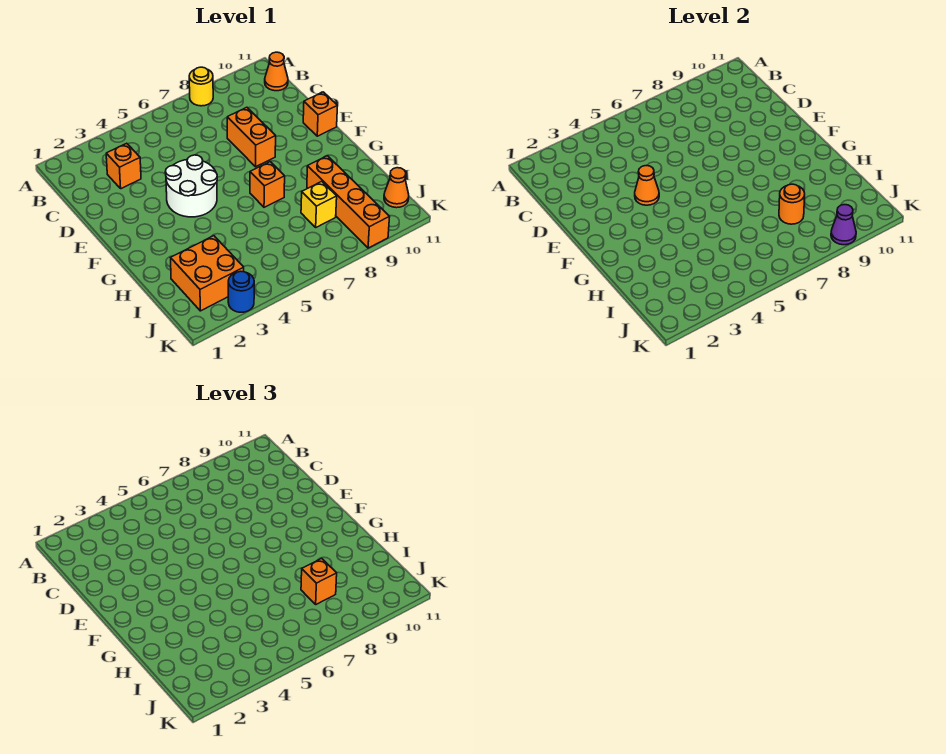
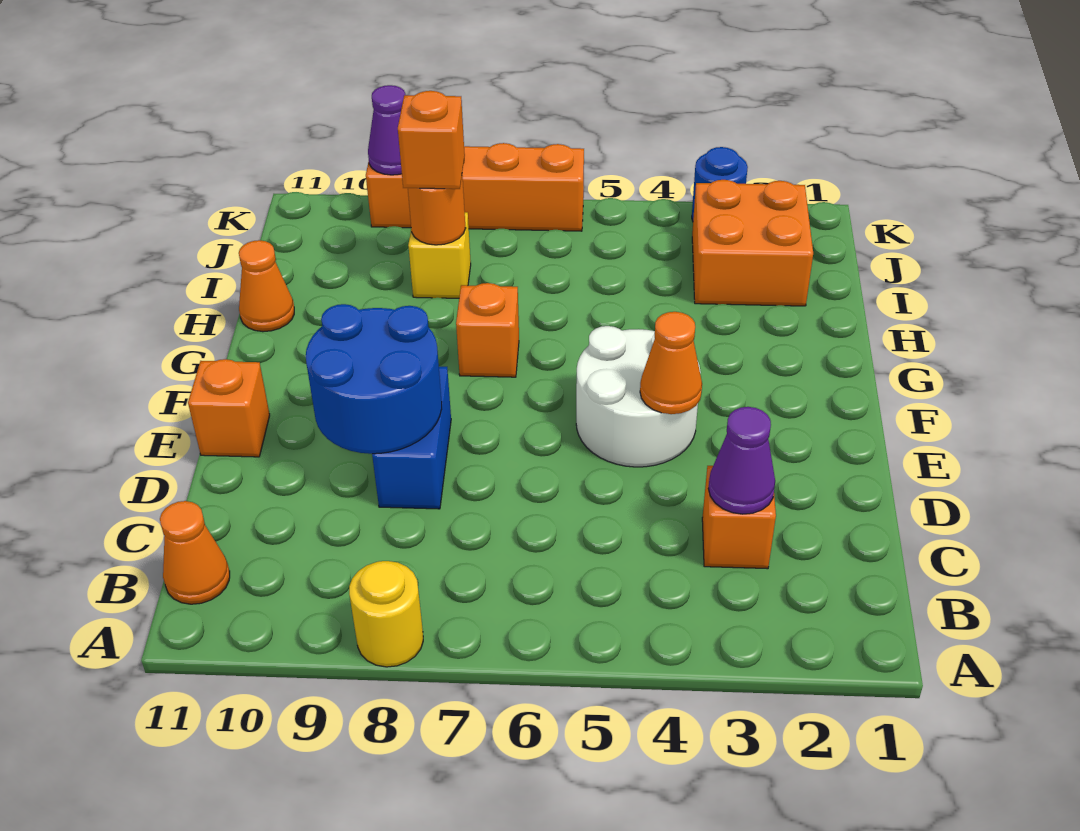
none -> purple cone C3 level 2
orange brick D8:E8 level 1 -> blue brick D8:E8 level 1
none -> blue round brick D8:E9 level 2
orange brick H9:K9 level 1 -> orange brick K6:K9 level 1
orange cone J11 level 1 -> orange cone H11 level 1

